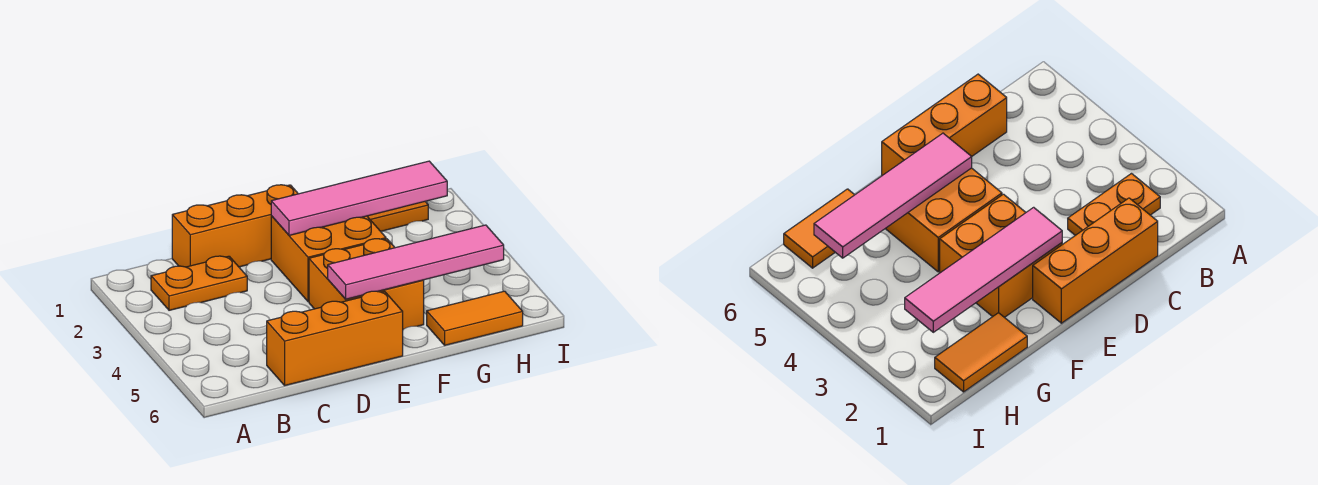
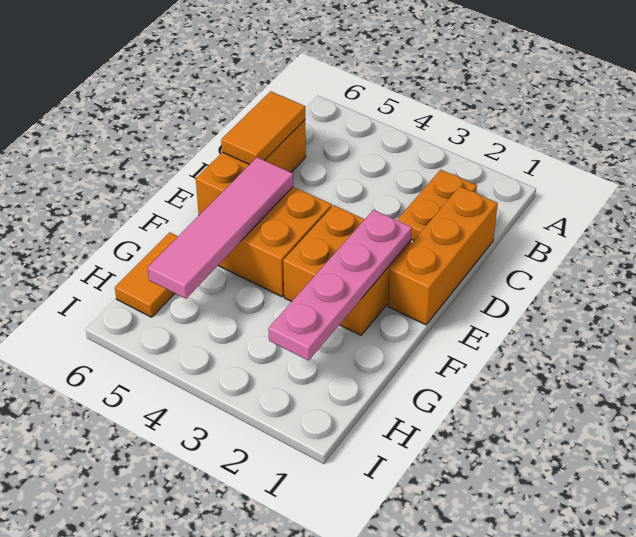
pink tile E2:H2 level 2 -> pink plate E2:H2 level 2
orange tile G1:H1 level 1 -> orange tile C6:D6 level 2

